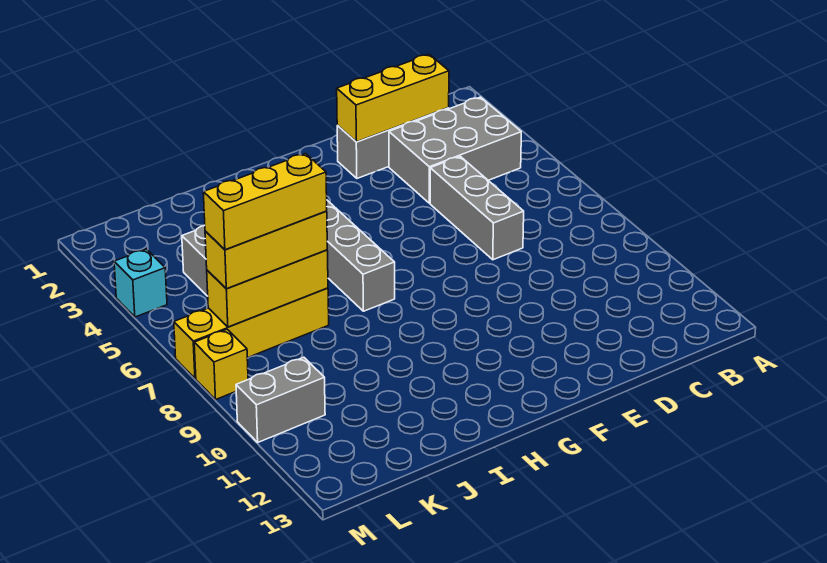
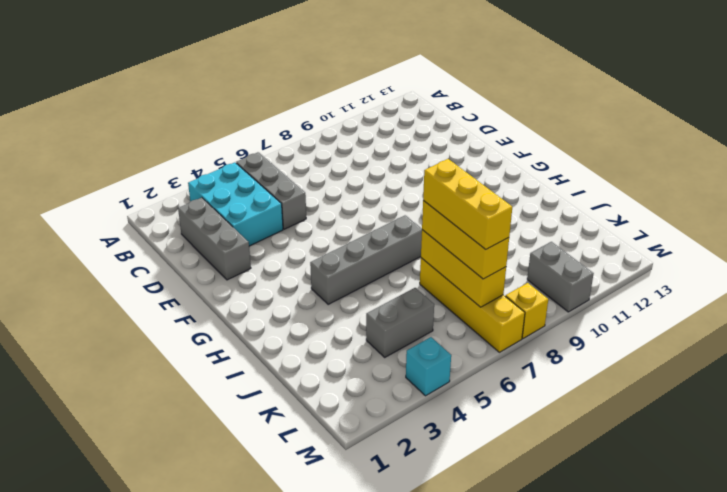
grey brick B3:D4 level 1 -> cyan brick B3:D4 level 1
yellow brick C2:E2 level 2 -> none
grey brick D5:D7 level 1 -> grey brick B5:D5 level 1

